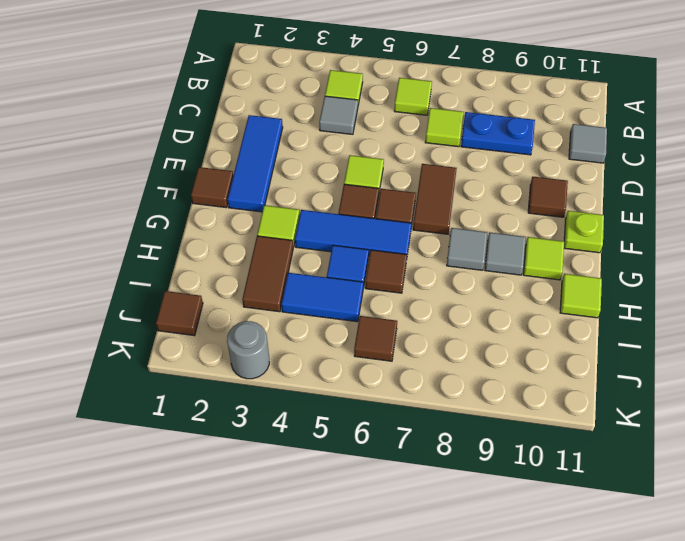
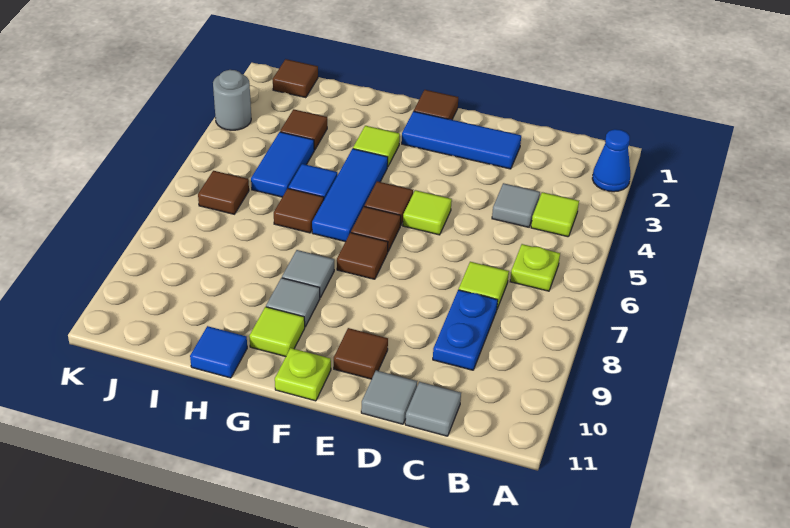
none -> blue cone A2 level 1
lime tile B6 level 1 -> lime plate B6 level 1
none -> grey tile D11 level 1
brown tile E7:F7 level 1 -> brown tile F7 level 1
brown tile H3:I3 level 1 -> brown tile I3 level 1
lime tile H11 level 1 -> blue tile H11 level 1

